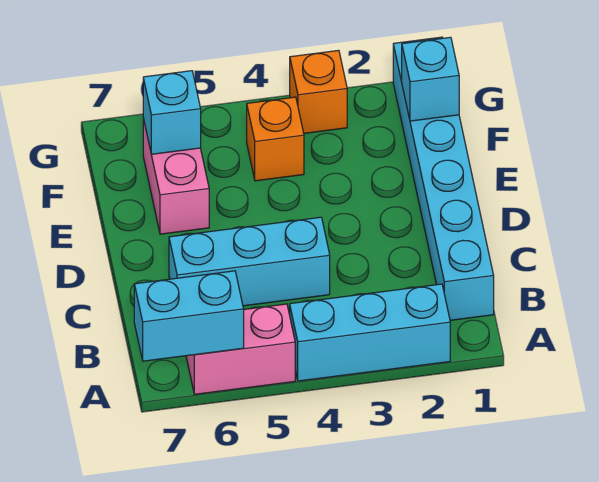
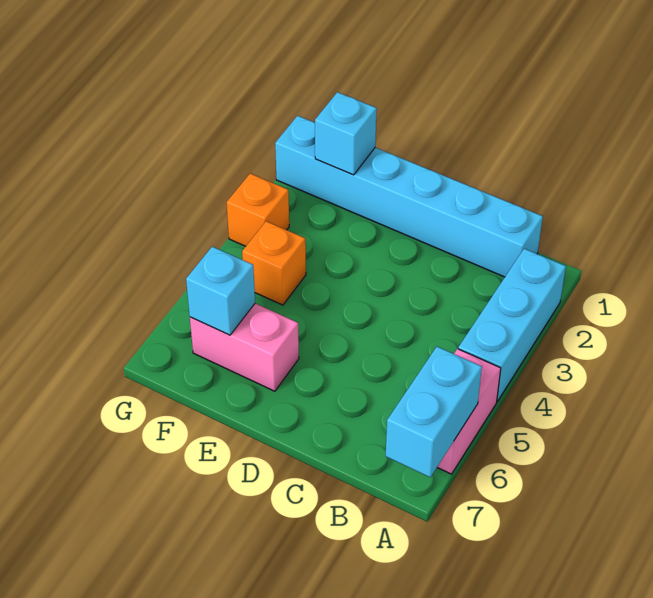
cyan brick C4:C6 level 1 -> none

